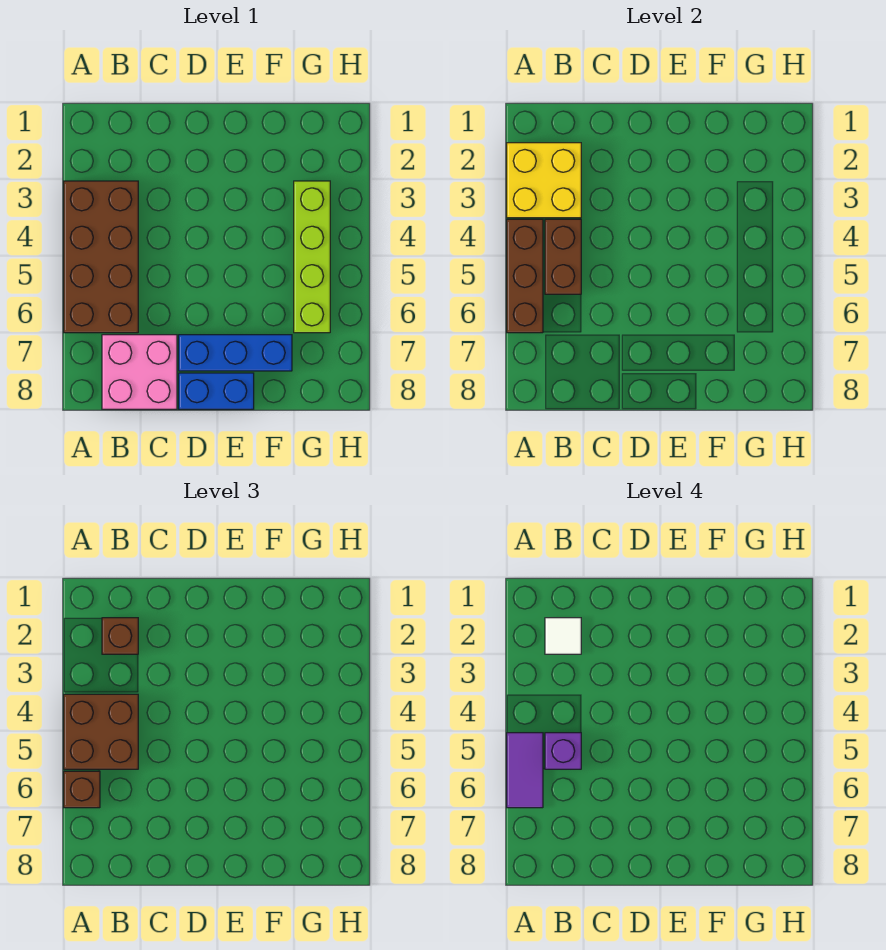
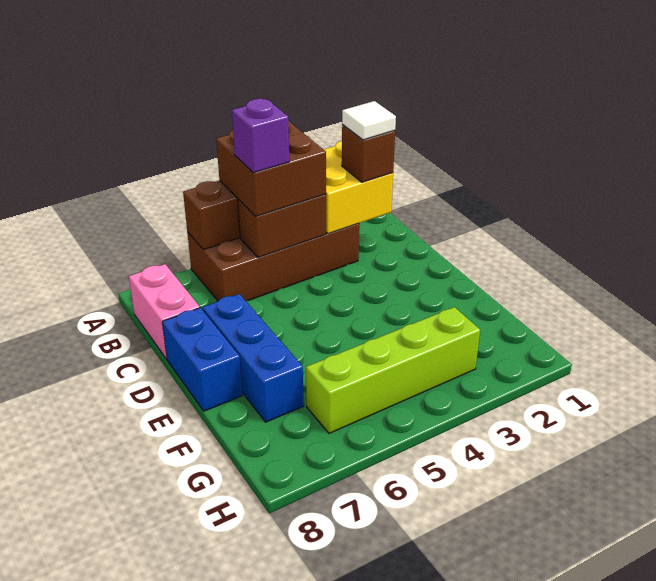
purple tile A5:A6 level 4 -> none
brown brick A6 level 3 -> none
pink brick B7:C8 level 1 -> pink brick B8:C8 level 1

